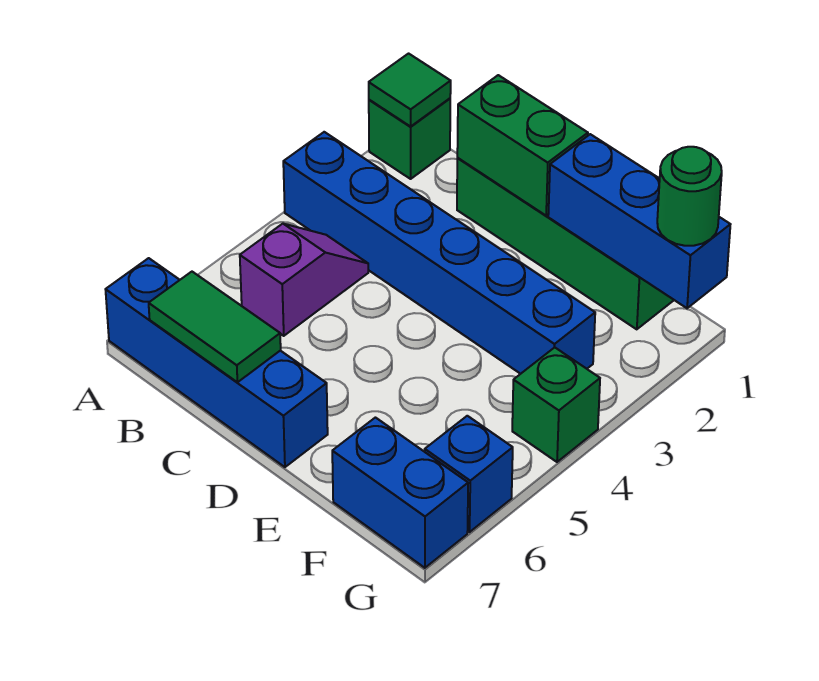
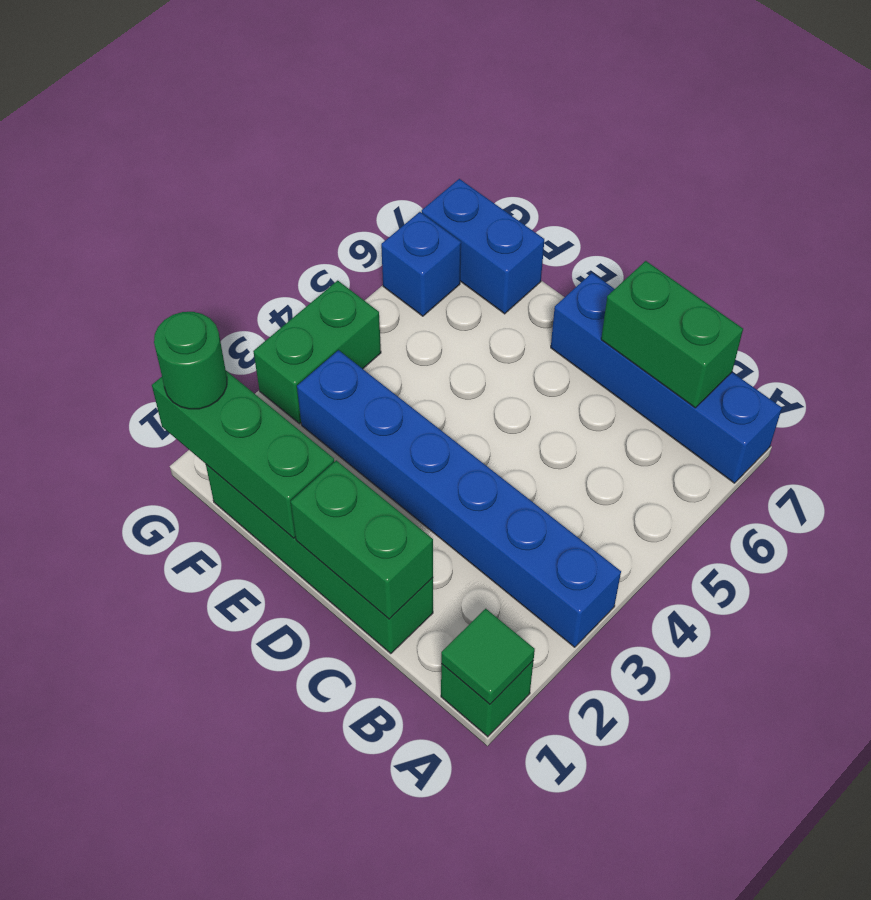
purple slope B4:B5 level 1 top 5 -> none
green tile B7:C7 level 2 -> green brick B7:C7 level 2
blue brick E1:G1 level 2 -> green brick E1:G1 level 2
green brick G4 level 1 -> green brick G3:G4 level 1

